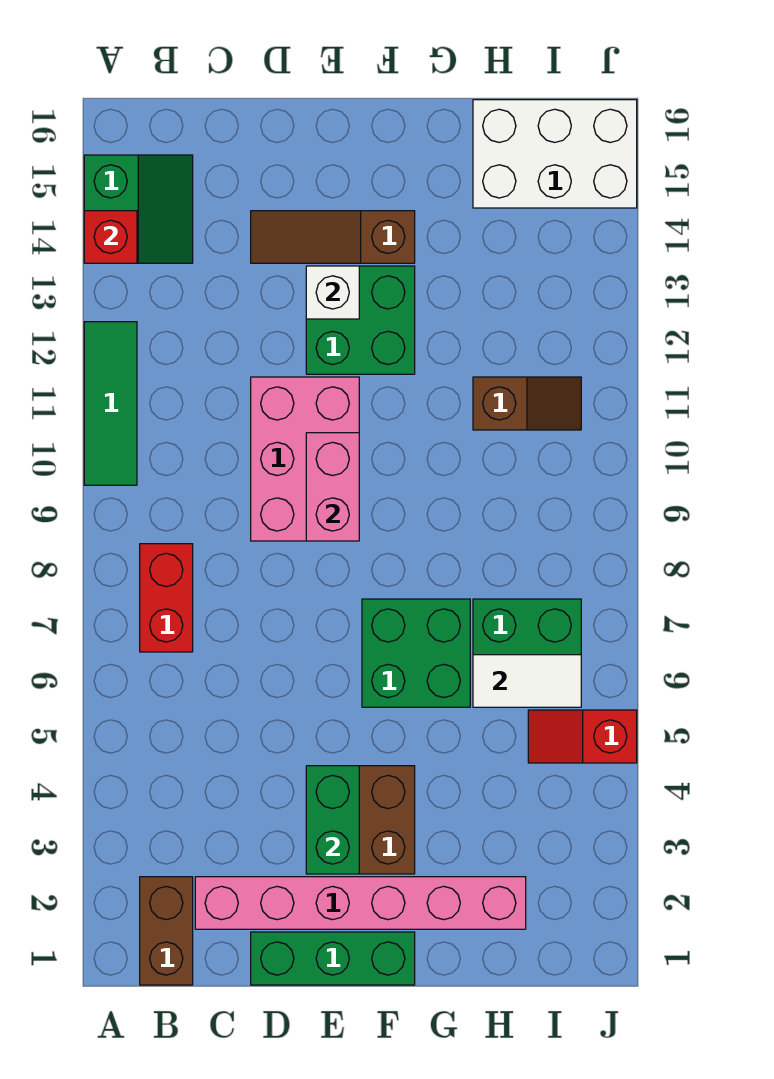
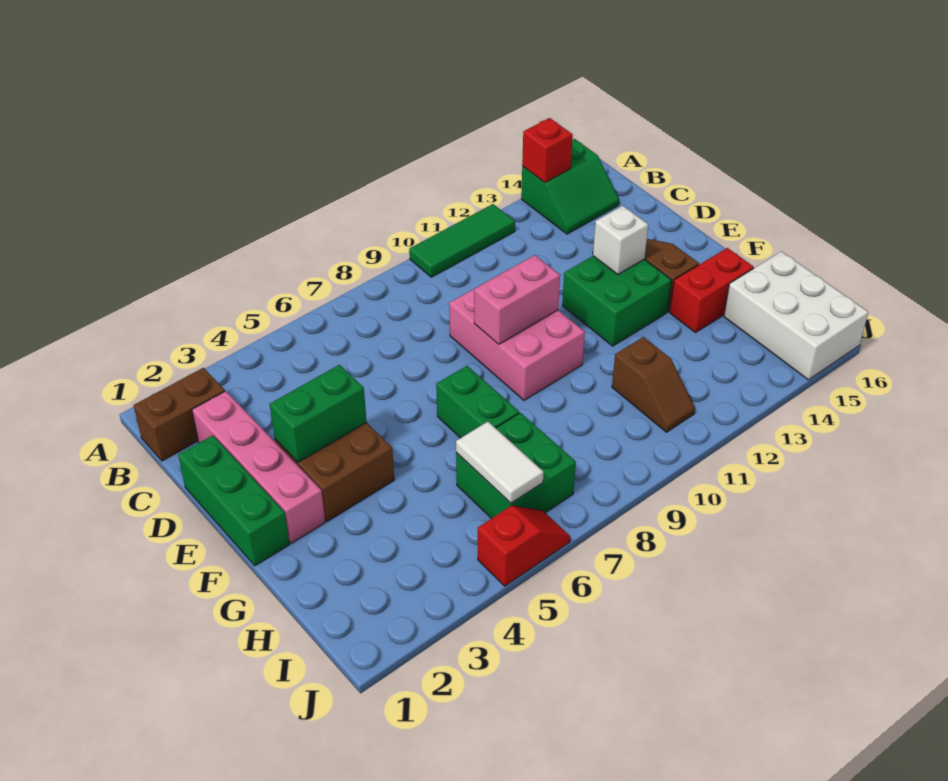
red brick B7:B8 level 1 -> red brick G14:G15 level 1
pink brick C2:H2 level 1 -> pink brick C2:F2 level 1
pink brick D9:E11 level 1 -> pink brick D9:F10 level 1
green brick F6:G7 level 1 -> green brick F7:G7 level 1
red slope I5:J5 level 1 top J -> red slope J5:J6 level 1 top 5

